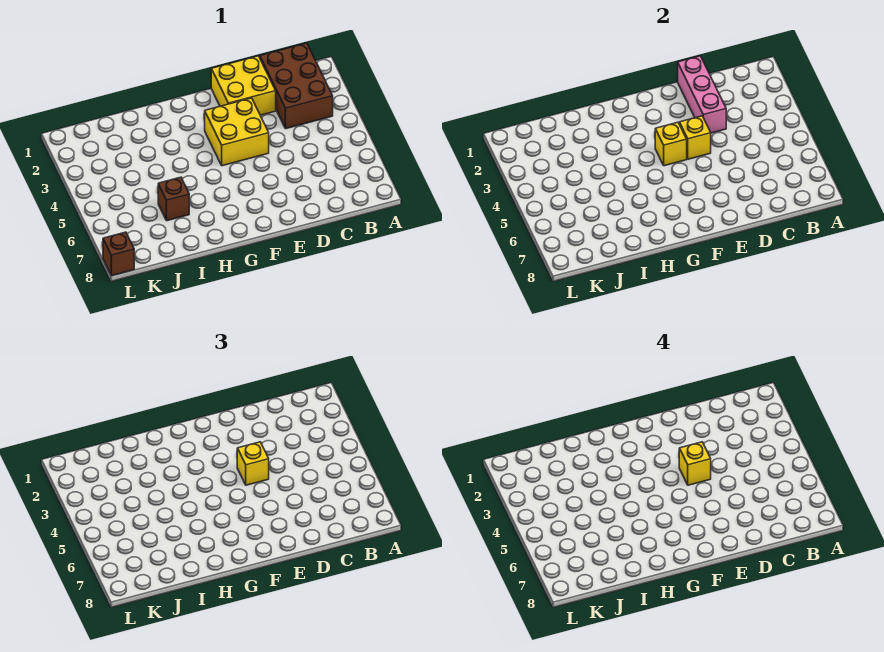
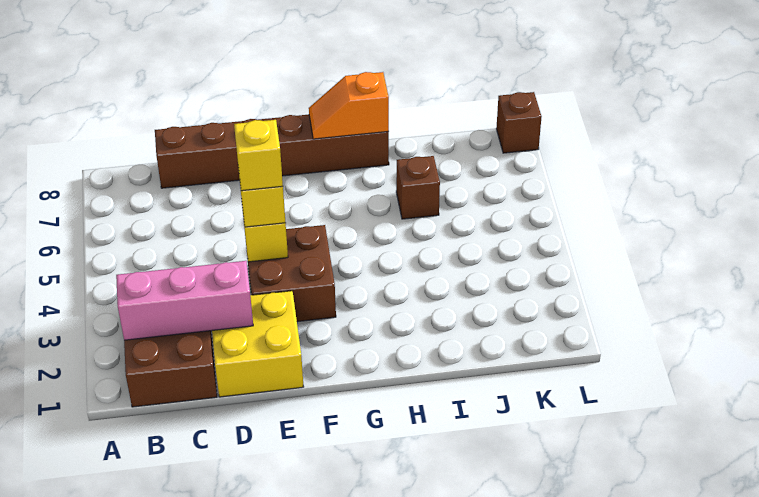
none -> brown brick C8:H8 level 1
pink brick D1:D3 level 2 -> pink brick B2:D2 level 2
yellow brick E3:F4 level 1 -> brown brick E3:F4 level 1
yellow brick F4 level 2 -> none
none -> orange slope G8:H8 level 2 top H

